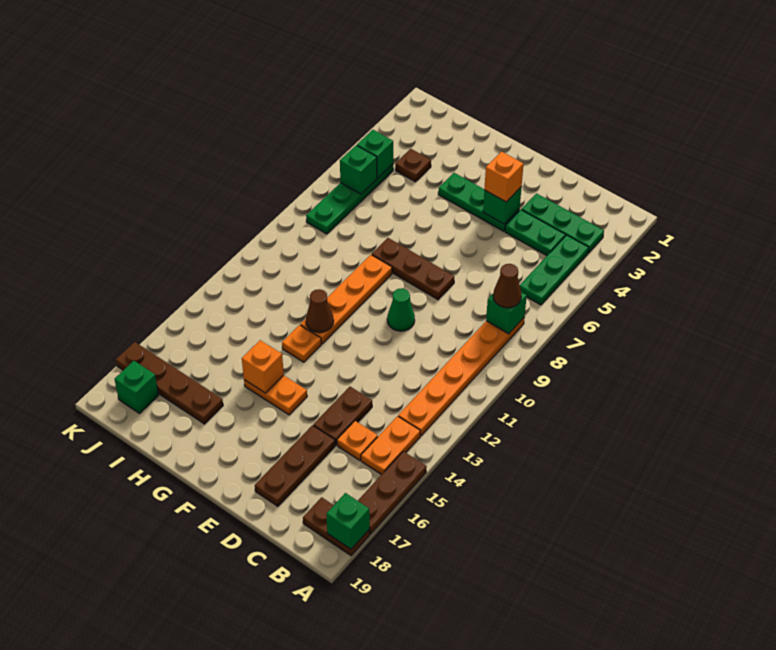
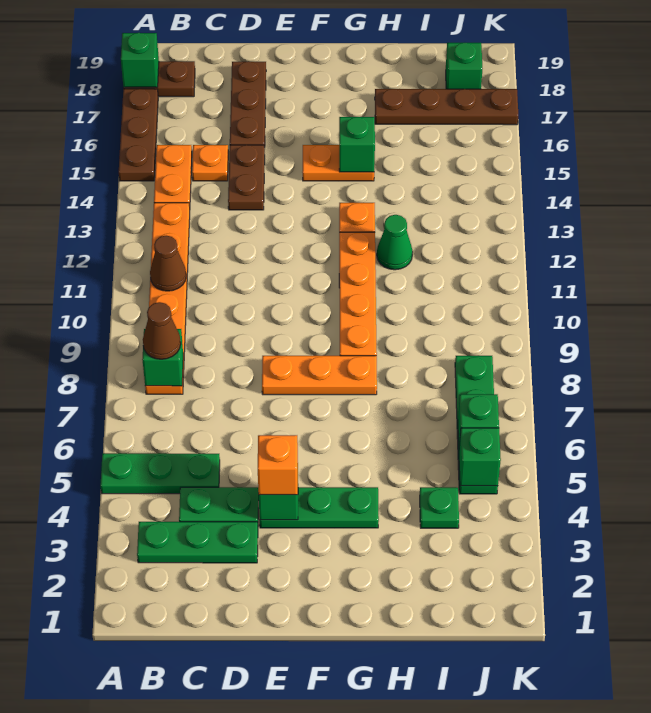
green plate B4:B6 level 1 -> green plate A5:C5 level 1
brown plate E8:G8 level 1 -> orange plate E8:G8 level 1
green cone E10 level 1 -> green cone H12 level 1
brown cone G12 level 2 -> brown cone B11 level 2
orange brick G15 level 2 -> green brick G15 level 2
brown plate I4 level 1 -> green plate I4 level 1

